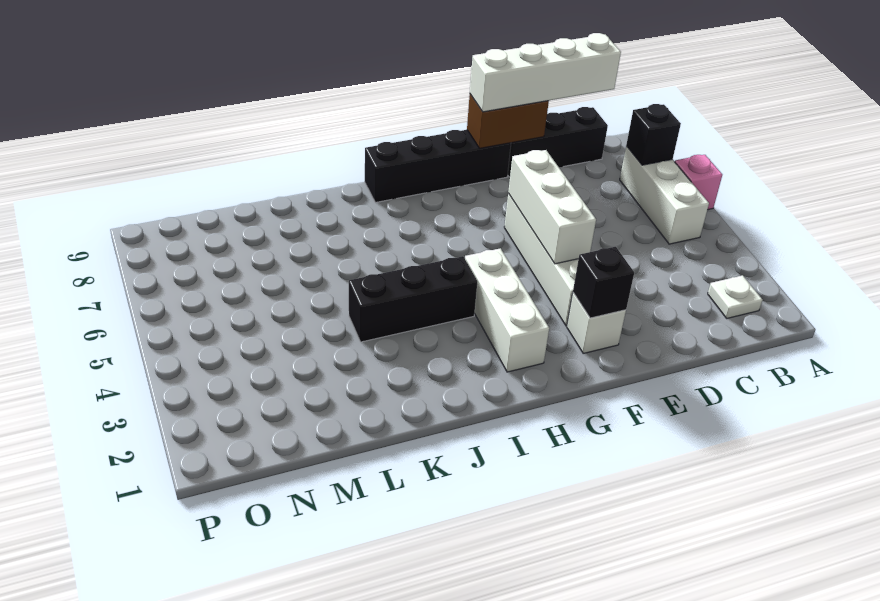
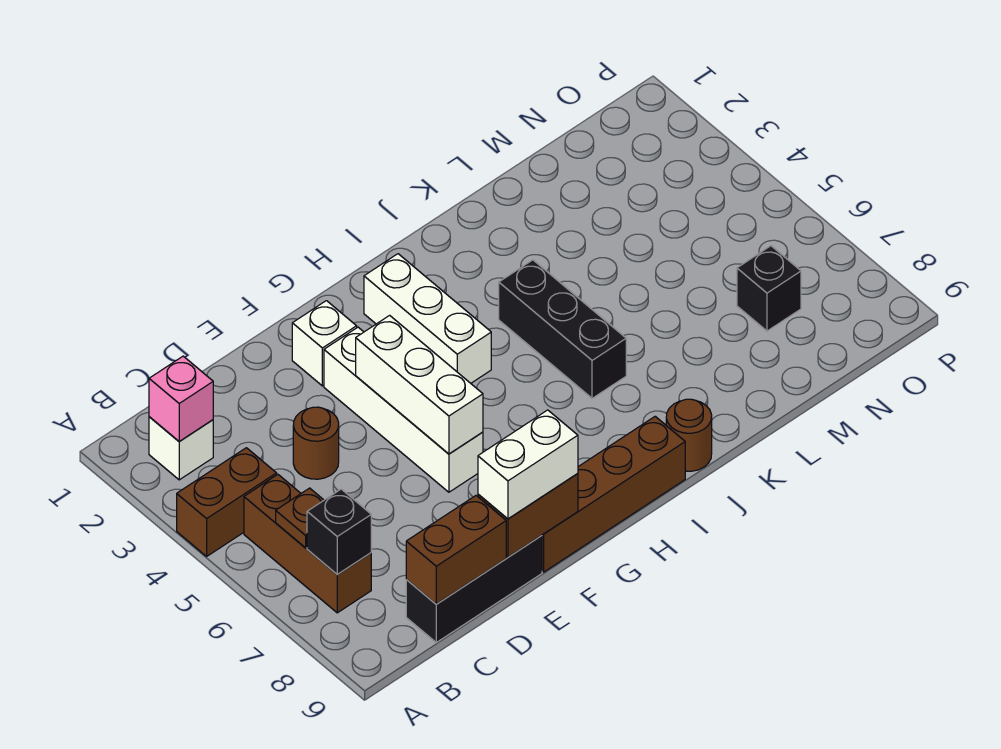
none -> brown brick A4:B4 level 1
pink brick A6 level 1 -> pink brick B2 level 2
white plate B2 level 1 -> white brick B2 level 1
white brick B5:B7 level 1 -> brown brick B5:B7 level 1
none -> brown plate B6 level 2
none -> brown brick C9:D9 level 2
white brick C9:F9 level 3 -> white brick E9:F9 level 3
none -> brown round brick D4 level 1
black brick F2 level 2 -> black brick N7 level 1
black brick F9:I9 level 1 -> brown brick F9:I9 level 1
black brick I4:K4 level 1 -> black brick J4:J6 level 1
none -> brown round brick J9 level 1

